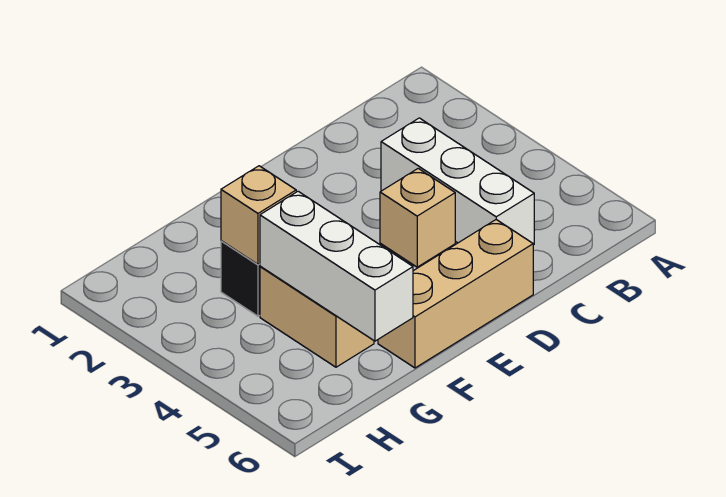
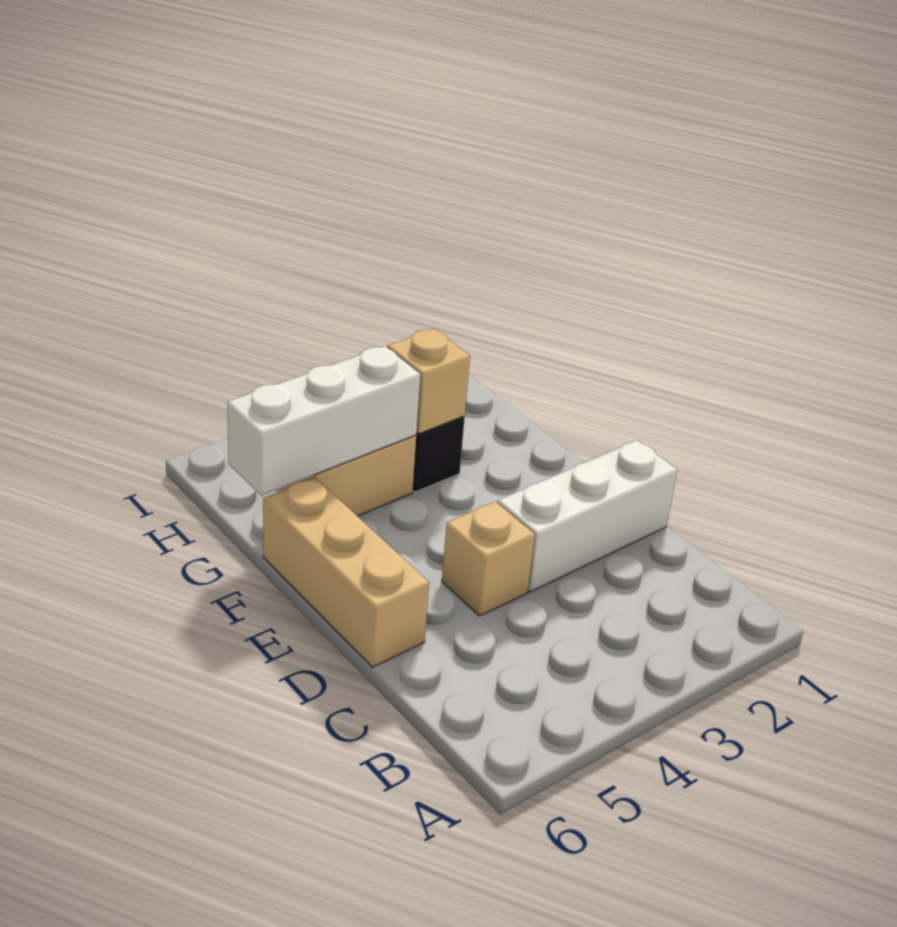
white brick C3:C5 level 1 -> white brick D1:D3 level 1

